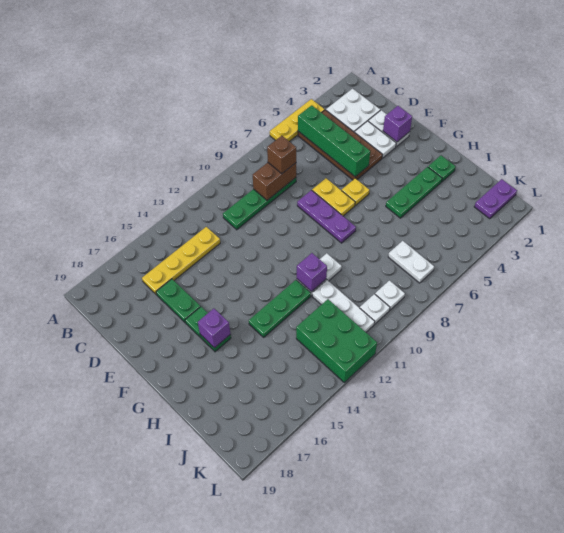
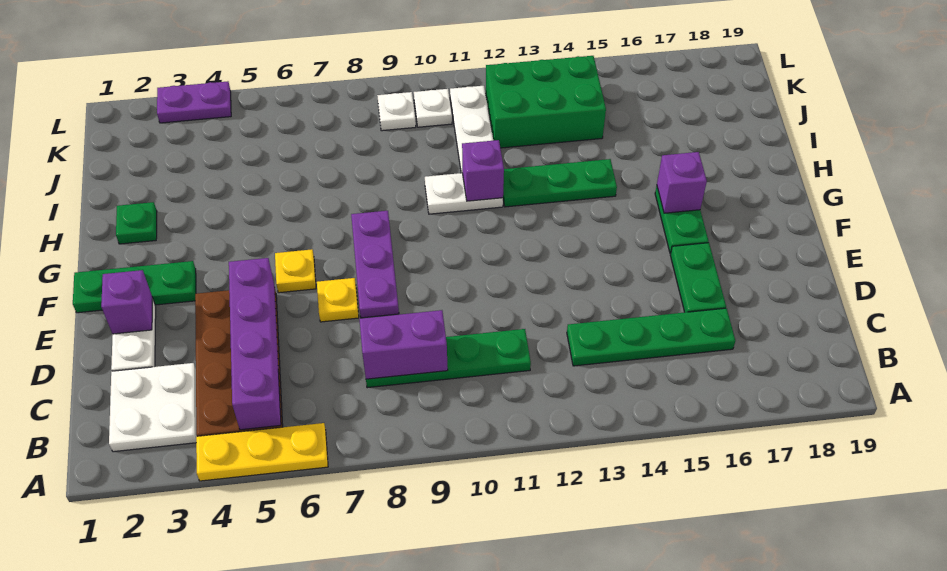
green brick B5:E5 level 2 -> purple brick B5:E5 level 2
brown brick C8:C9 level 2 -> purple brick C8:C9 level 2
brown brick C8 level 3 -> none
yellow plate C13:C16 level 1 -> green plate C13:C16 level 1
white plate D3:E3 level 1 -> none
yellow plate E7:F7 level 1 -> yellow plate E7 level 1
green plate H3:H5 level 1 -> green plate F1:F3 level 1
white plate J7:K7 level 1 -> none
green brick J12:L13 level 1 -> green brick J12:K14 level 1
purple plate K1:K2 level 1 -> purple plate L3:L4 level 1

